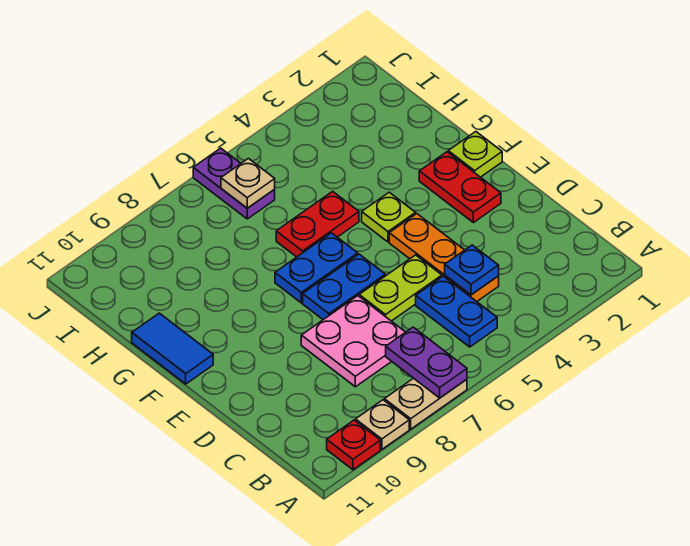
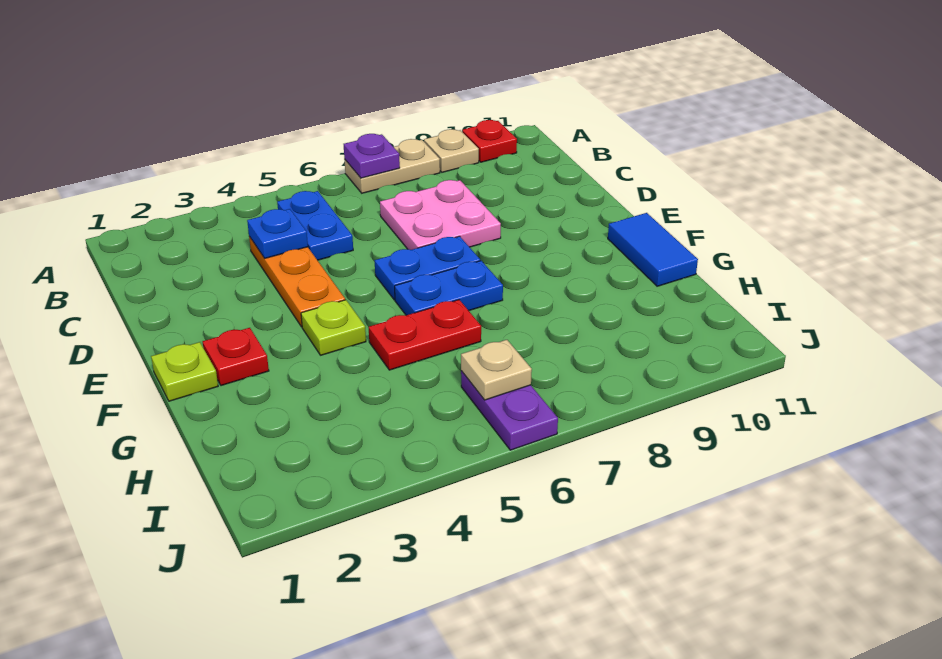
purple plate A7:B7 level 2 -> purple plate A7 level 2
lime plate D5:D6 level 1 -> none
red plate E2:F2 level 1 -> red plate F2 level 1

